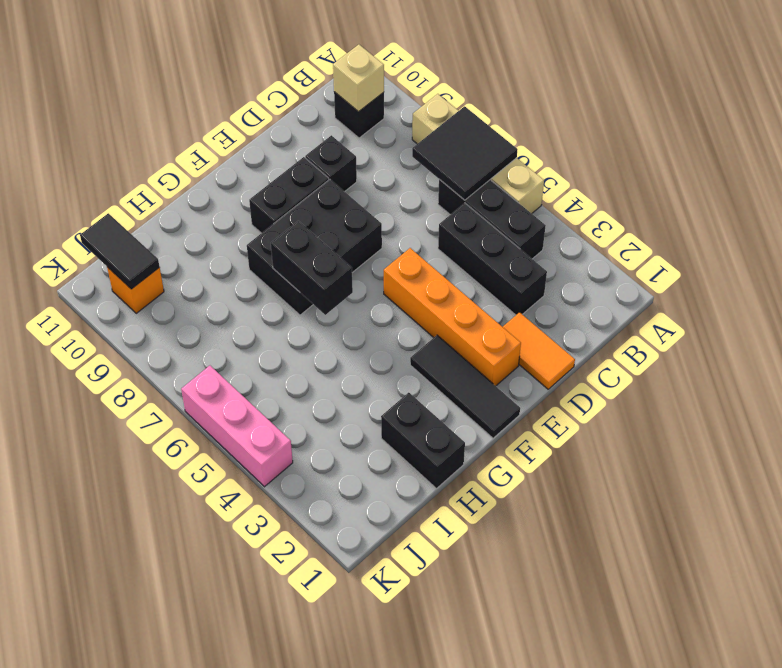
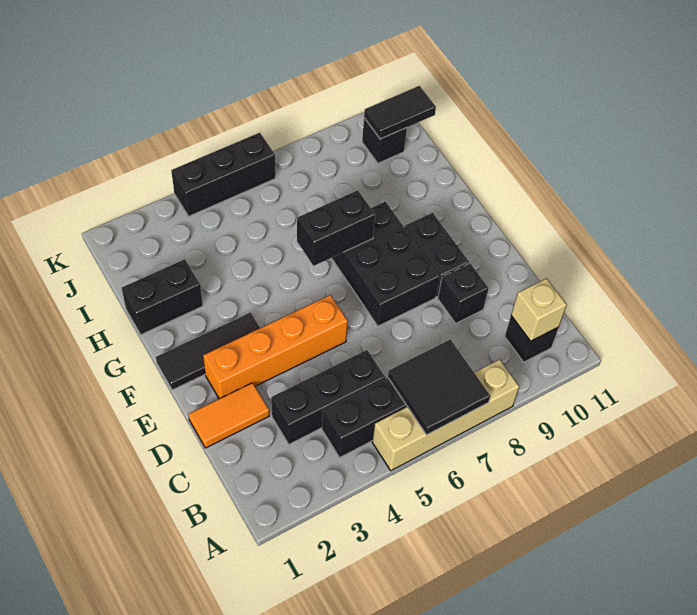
orange brick J10 level 1 -> black brick J10 level 1
pink brick K4:K6 level 1 -> black brick K4:K6 level 1

